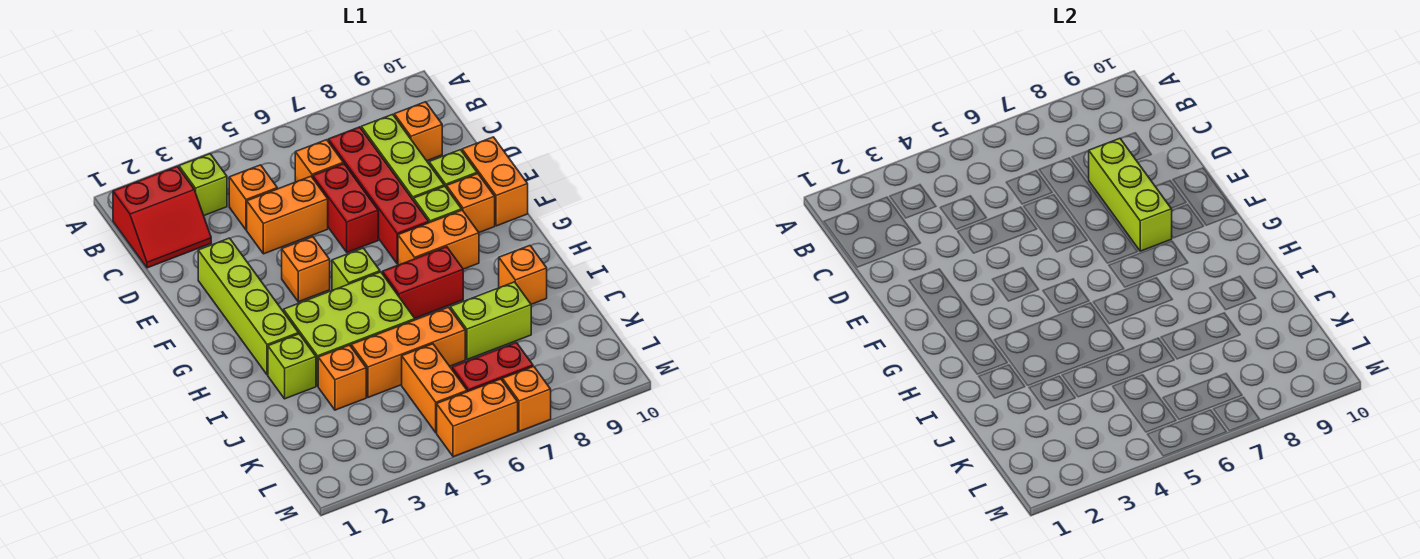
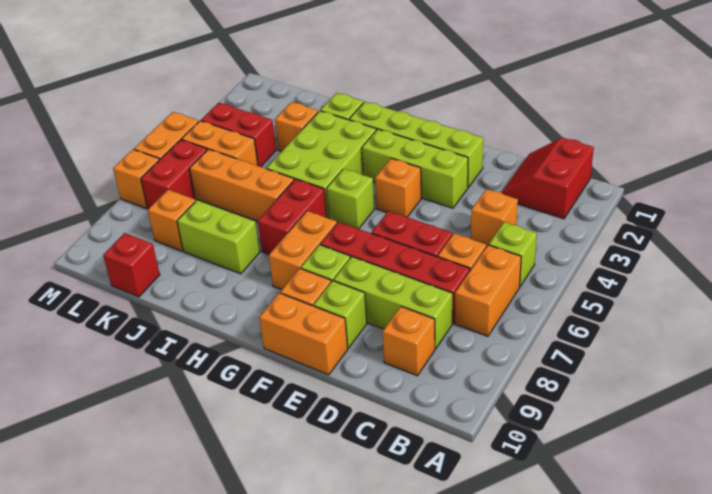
lime brick B3 level 1 -> lime brick B5 level 1
orange brick D4:D5 level 1 -> orange brick B6:B7 level 1
lime brick D8:F8 level 2 -> lime brick E3:G3 level 1
orange brick I9 level 1 -> orange brick K8 level 1
orange brick J4:J6 level 1 -> orange brick I6:K6 level 1
lime brick J7:J8 level 1 -> lime brick I8:J8 level 1
none -> red brick K4:L4 level 1
none -> red brick K10 level 1

